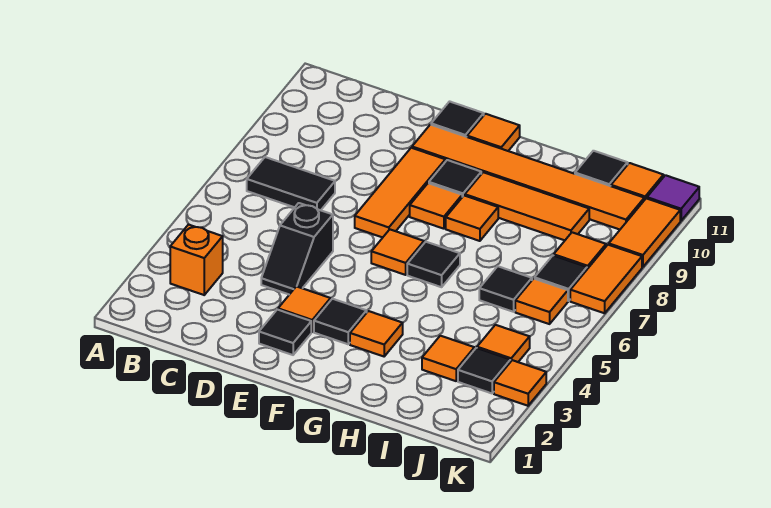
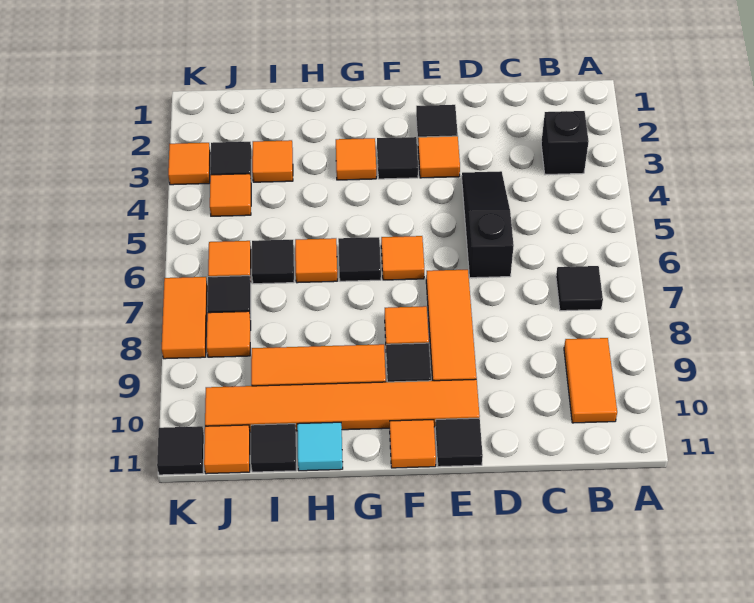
orange brick B3 level 1 -> black brick B3 level 1
black tile B7:C7 level 1 -> black tile B7 level 1
black slope D4:D5 level 1 top 5 -> black slope D4:D6 level 1 top 6
orange tile G8 level 1 -> orange tile H6 level 1
none -> cyan tile H11 level 1
orange tile K9:K10 level 1 -> orange tile B9:B10 level 1
purple tile K11 level 1 -> black tile K11 level 1

